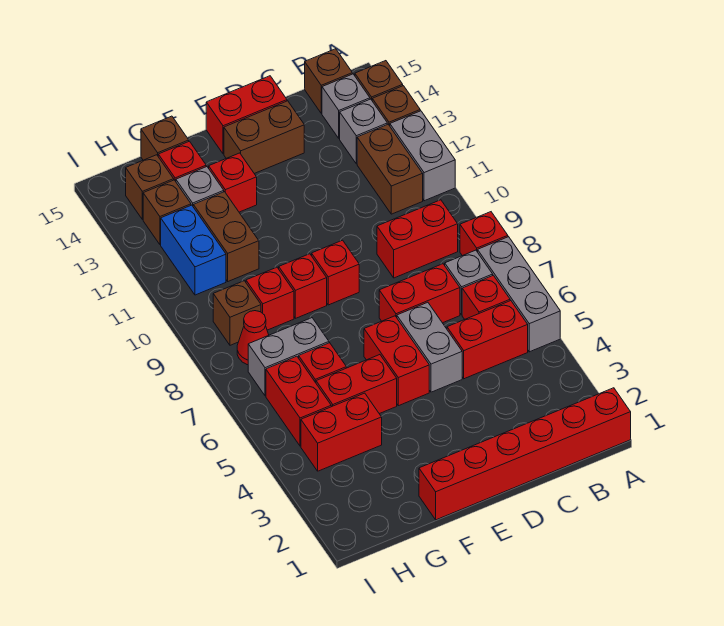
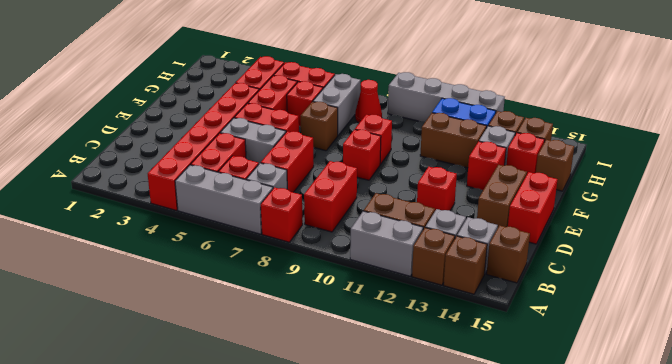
red brick A1:F1 level 1 -> red brick A4:F4 level 1
red brick G9 level 1 -> red brick D12 level 1
brown brick H9 level 1 -> brown brick F7 level 1
none -> grey brick I9:I12 level 1

